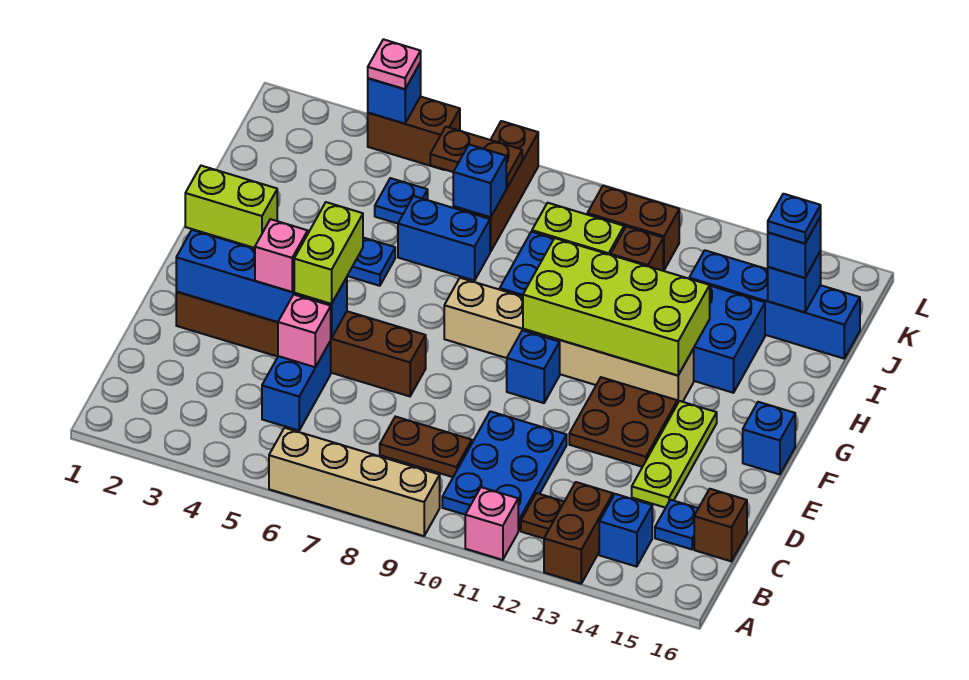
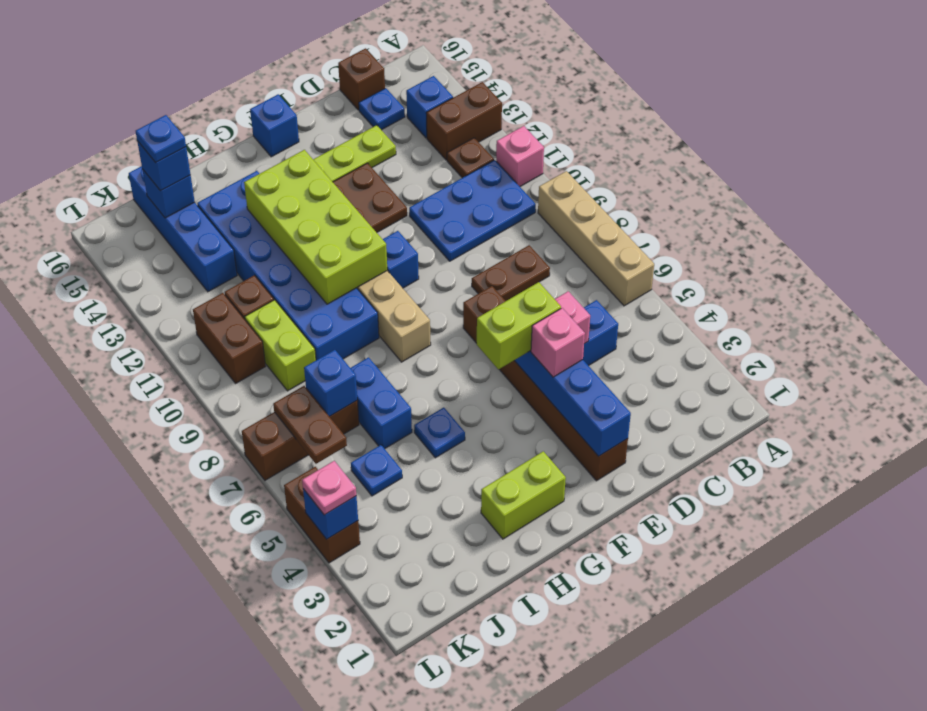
brown plate C8:C9 level 1 -> brown plate C8:D8 level 1
lime brick H1:H2 level 1 -> lime brick G2:H2 level 1

